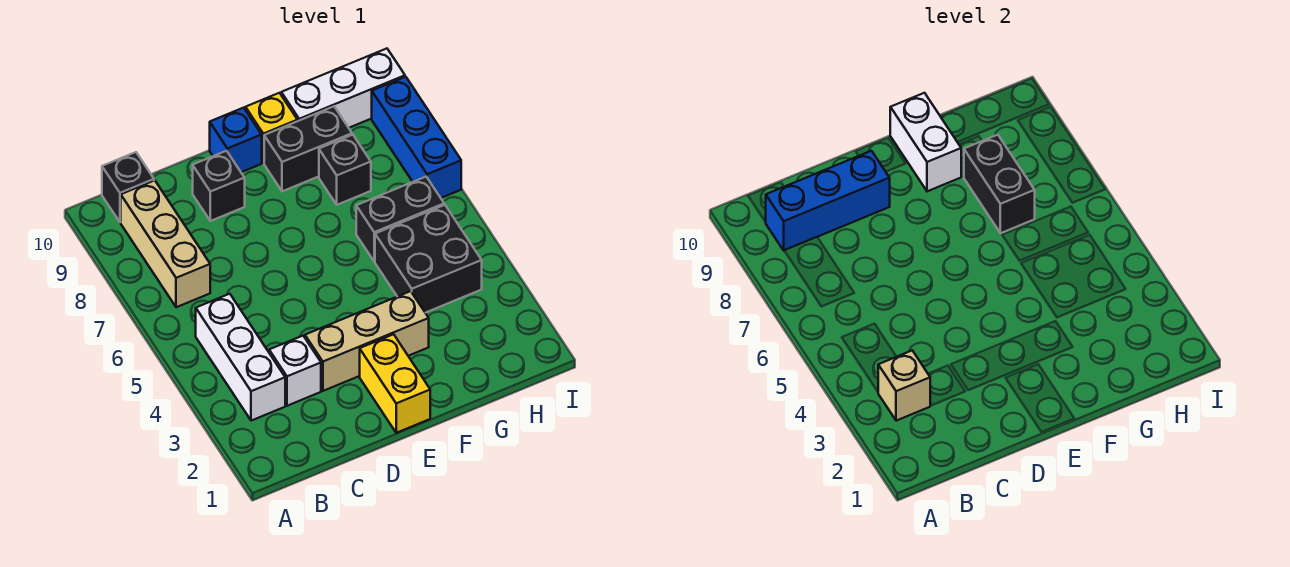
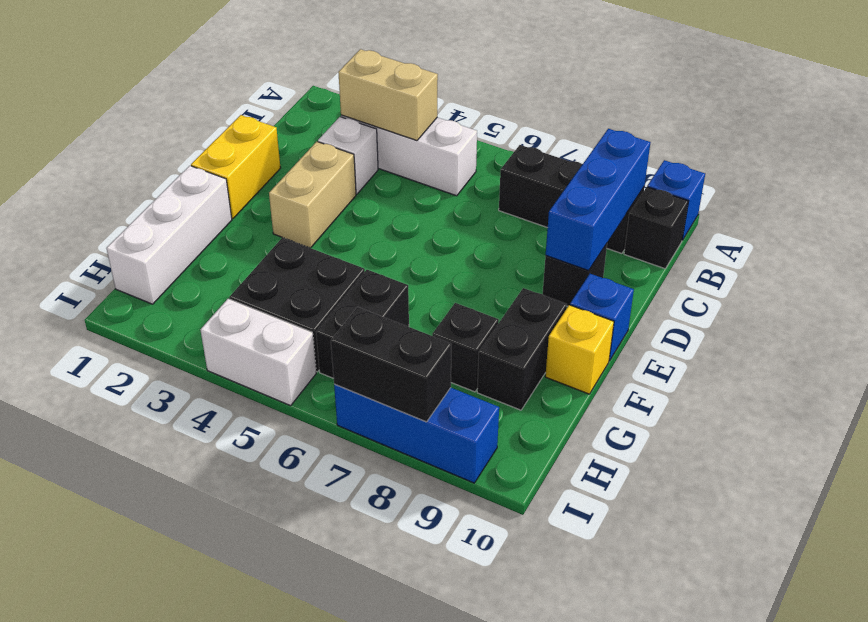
none -> blue brick A10 level 1
tan brick B3 level 2 -> tan brick B3:B4 level 2
tan brick B7:B9 level 1 -> black brick B7:B9 level 1
tan brick D3:F3 level 1 -> tan brick D3:E3 level 1
yellow brick E1:E2 level 1 -> yellow brick D1:E1 level 1
white brick F9:F10 level 2 -> white brick I4:I5 level 1
black brick G7:G8 level 2 -> black brick I7:I8 level 2
white brick G10:I10 level 1 -> white brick F1:H1 level 1

